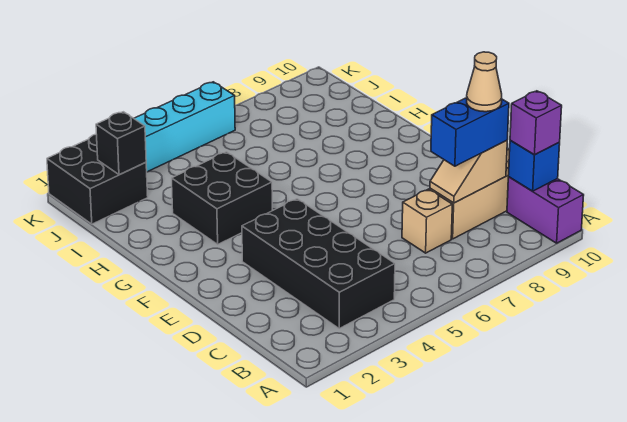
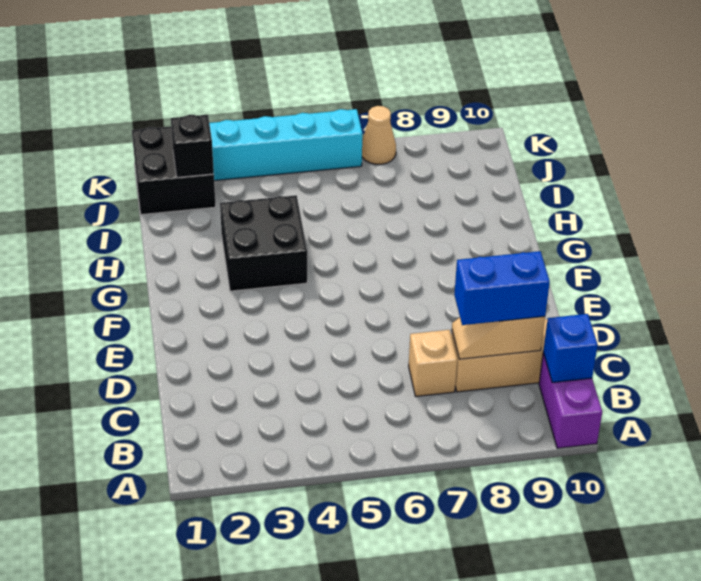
black brick B3:E4 level 1 -> none
purple brick B10 level 3 -> none
tan cone C9 level 4 -> tan cone K7 level 1

